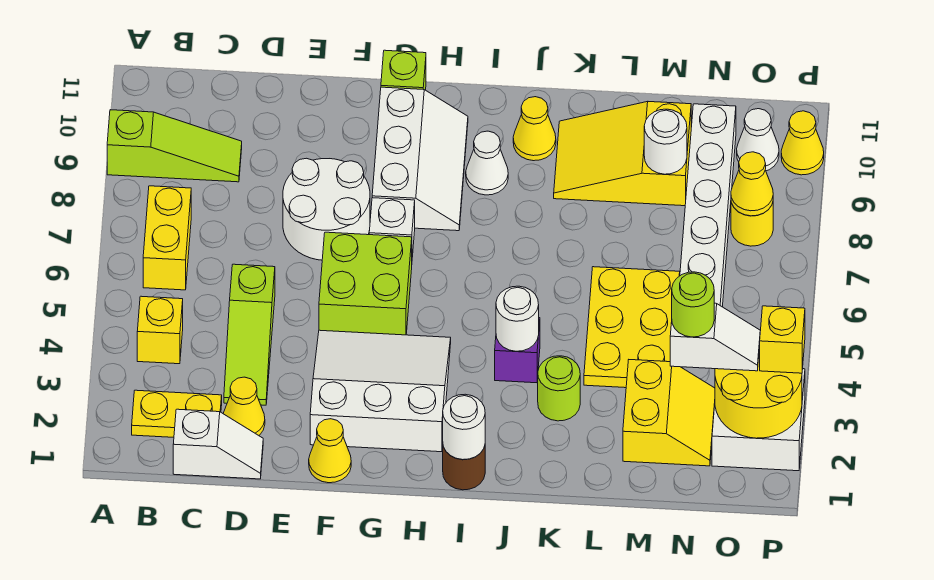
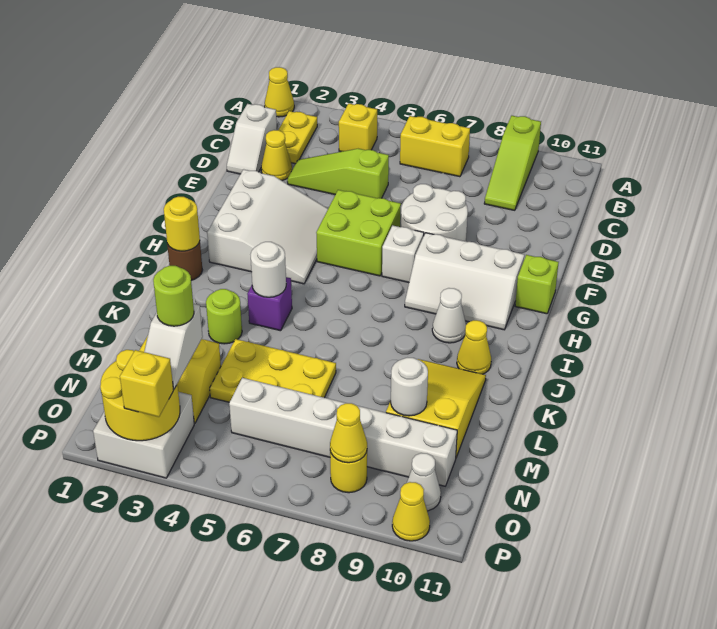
yellow cone F1 level 1 -> yellow cone A1 level 1
white round brick I1 level 2 -> yellow round brick I1 level 2

